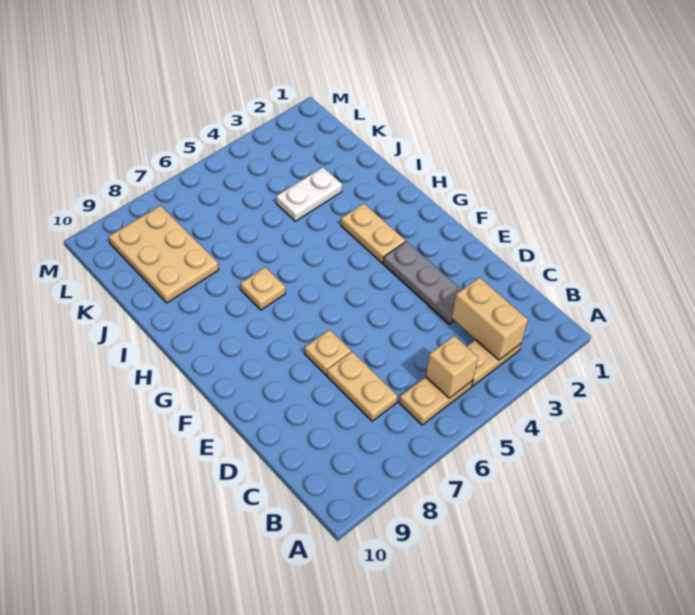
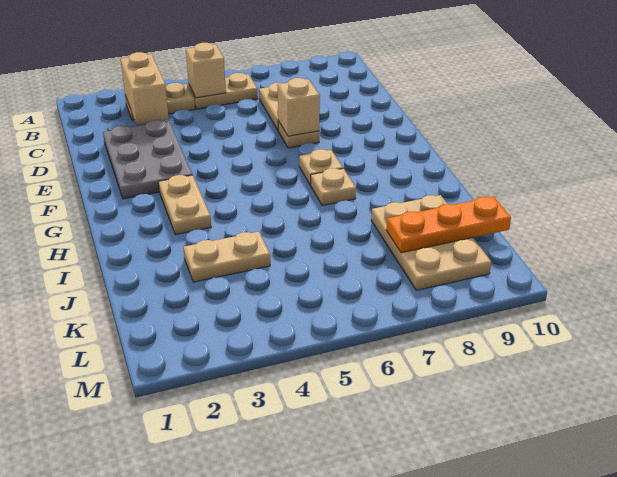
grey plate D3:F3 level 1 -> grey plate D2:F3 level 1
none -> tan brick E7 level 2
none -> tan plate G7 level 1
white plate J3:J4 level 1 -> tan plate J3:J4 level 1
none -> orange plate K8:K10 level 2

